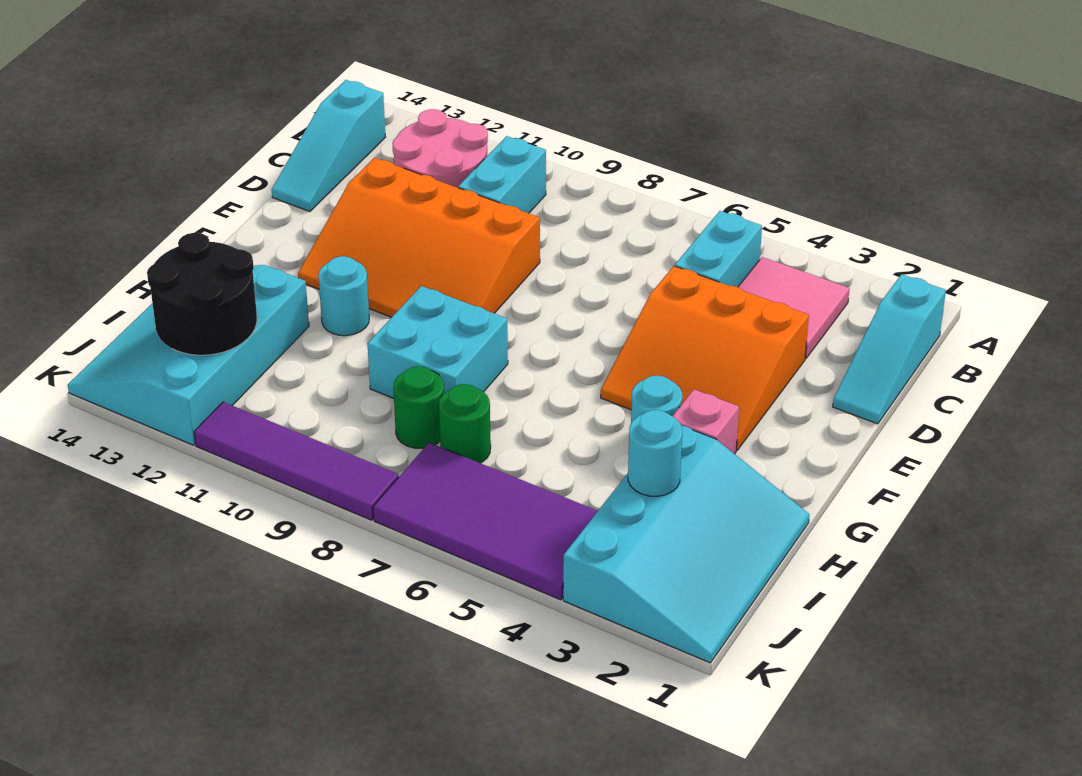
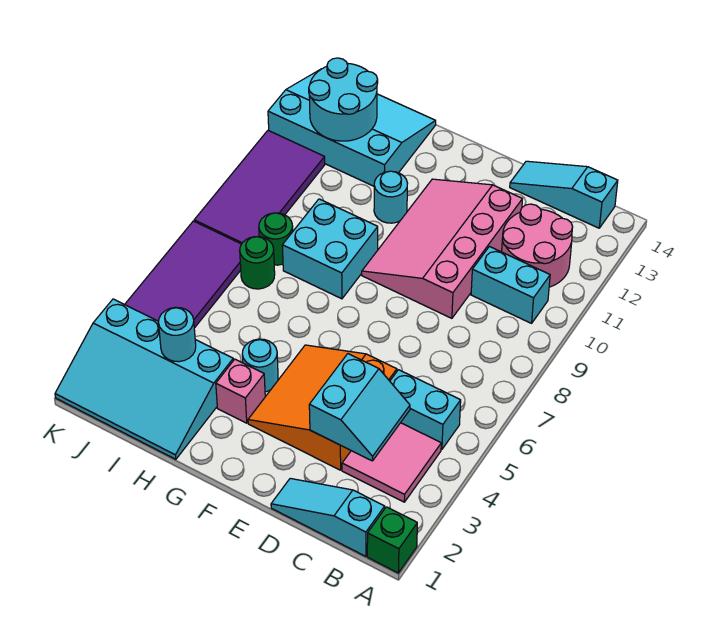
none -> green brick A1 level 1
none -> cyan slope C3:D4 level 2 top D
orange slope D9:F12 level 1 top D -> pink slope D9:F12 level 1 top D
black round brick I12:J13 level 2 -> cyan round brick I12:J13 level 2
purple tile K8:K11 level 1 -> purple tile J8:K11 level 1

